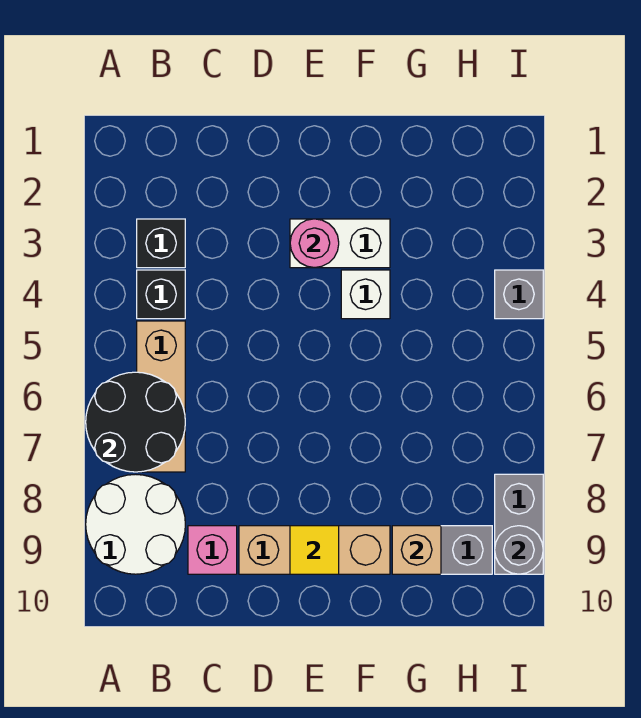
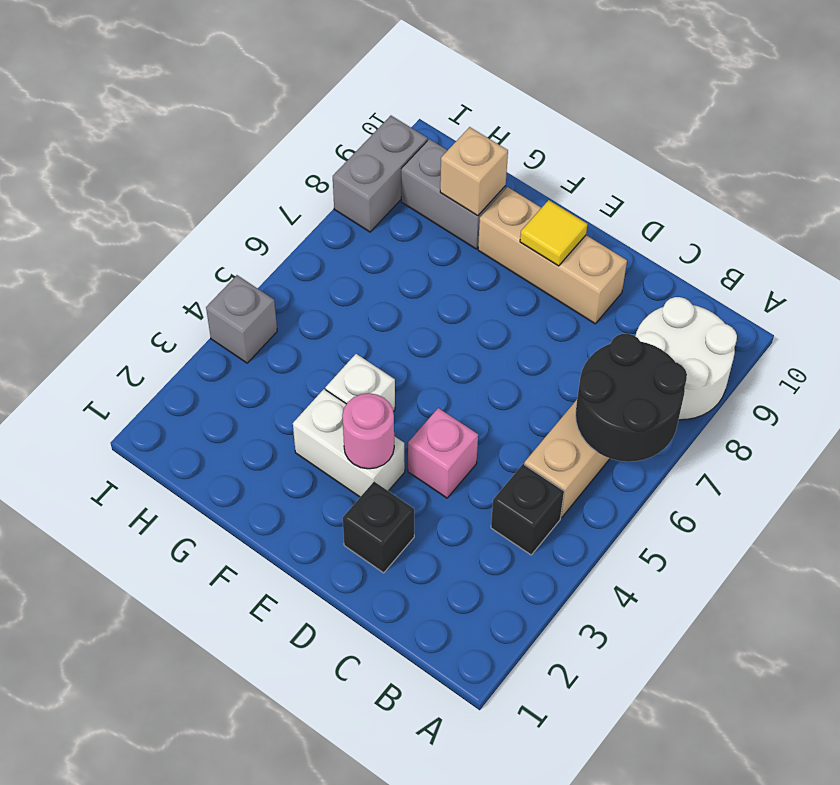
black brick B3 level 1 -> black brick D2 level 1
pink brick C9 level 1 -> pink brick D4 level 1
grey round brick I9 level 2 -> none

